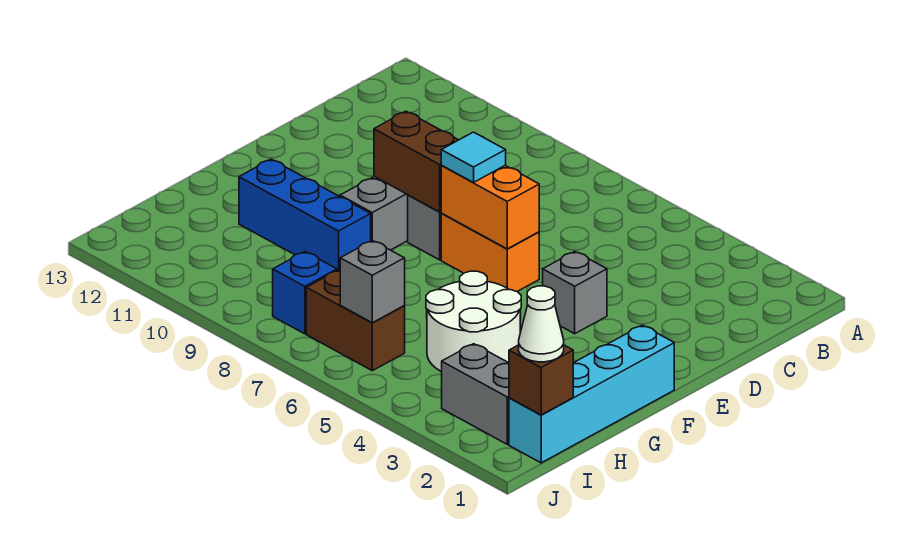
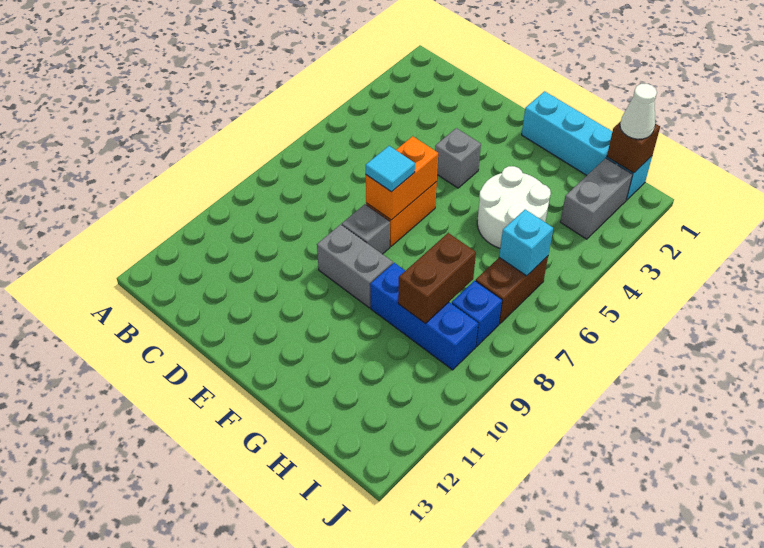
brown brick E8:E9 level 2 -> brown brick H8:H9 level 2
blue brick G9:G11 level 1 -> blue brick G9:I9 level 1
grey brick I6 level 2 -> cyan brick I6 level 2

